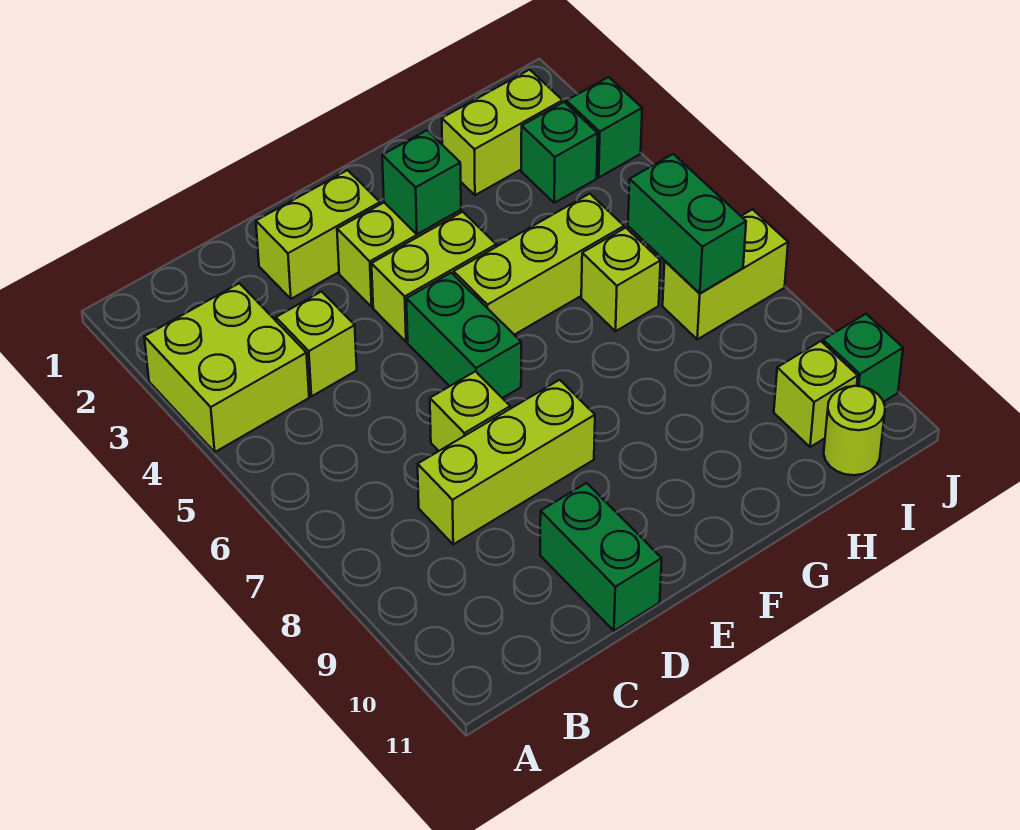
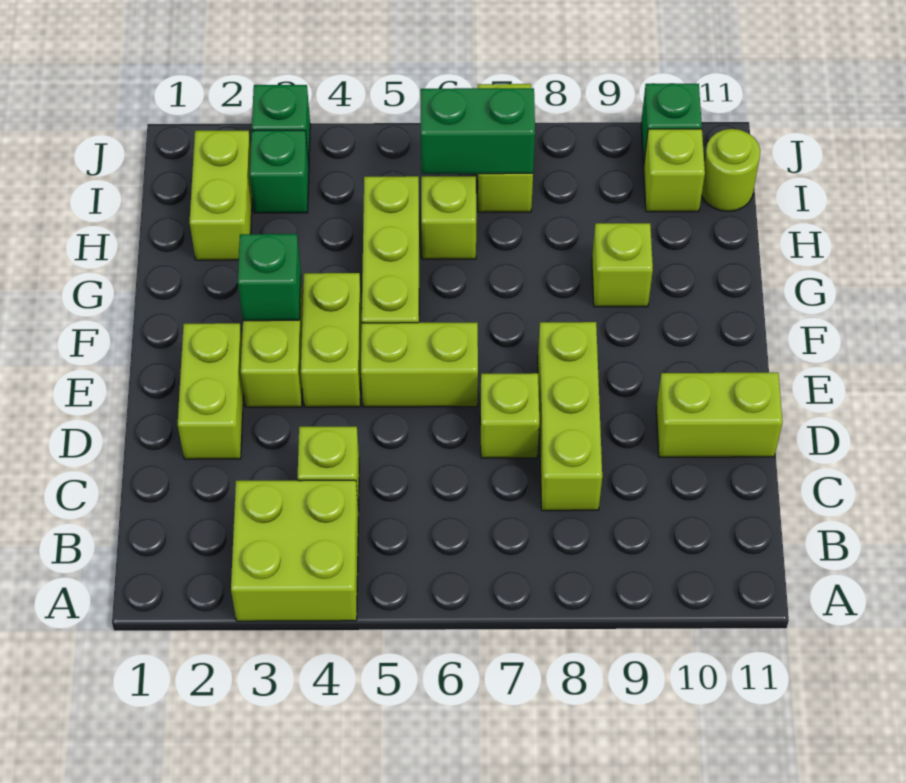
green brick D10:D11 level 1 -> lime brick D10:D11 level 1
green brick E5:E6 level 1 -> lime brick E5:E6 level 1
none -> lime brick G9 level 1

